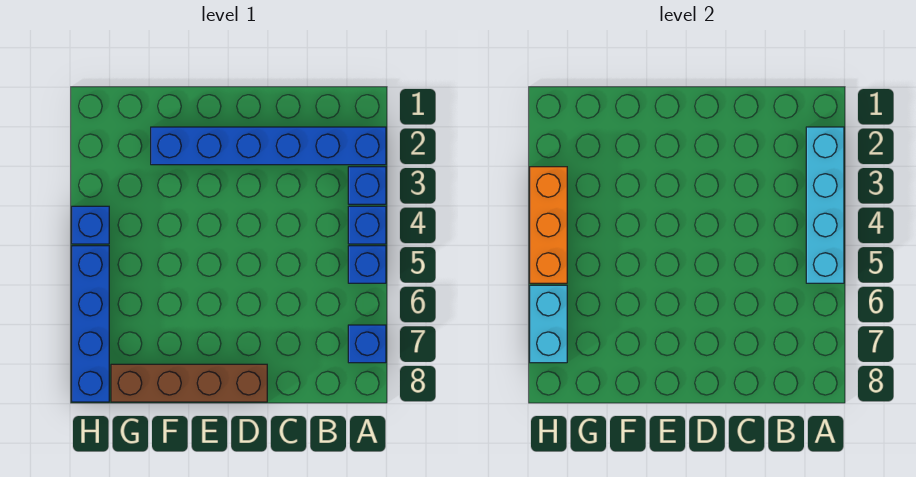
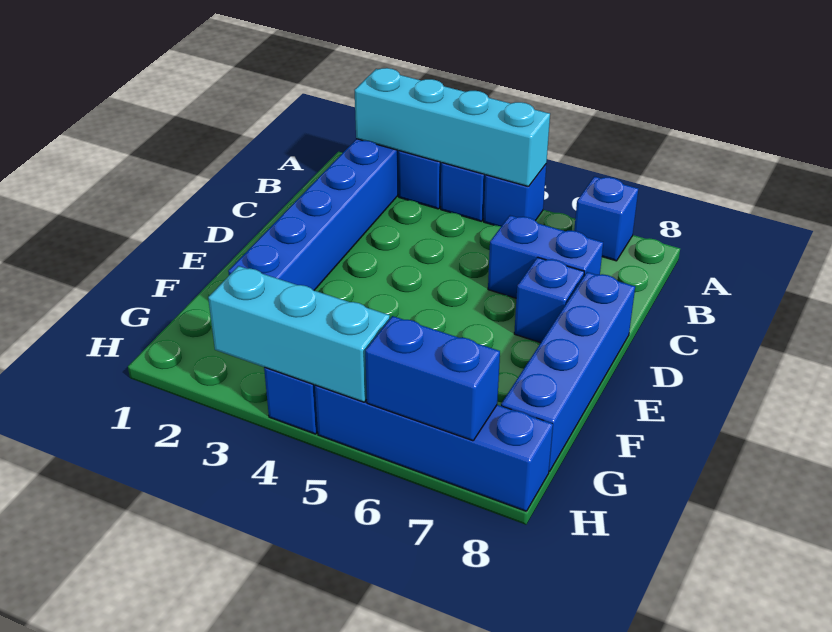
none -> blue brick C6:C7 level 1
none -> blue brick D7 level 1
brown brick D8:G8 level 1 -> blue brick D8:G8 level 1
orange brick H3:H5 level 2 -> cyan brick H3:H5 level 2
cyan brick H6:H7 level 2 -> blue brick H6:H7 level 2

